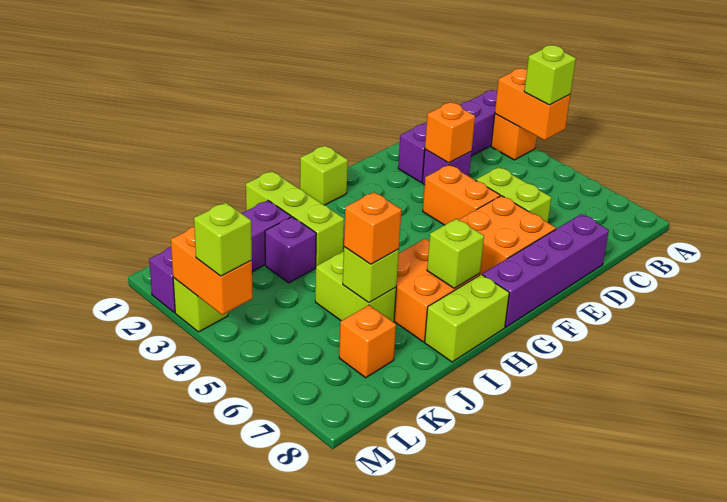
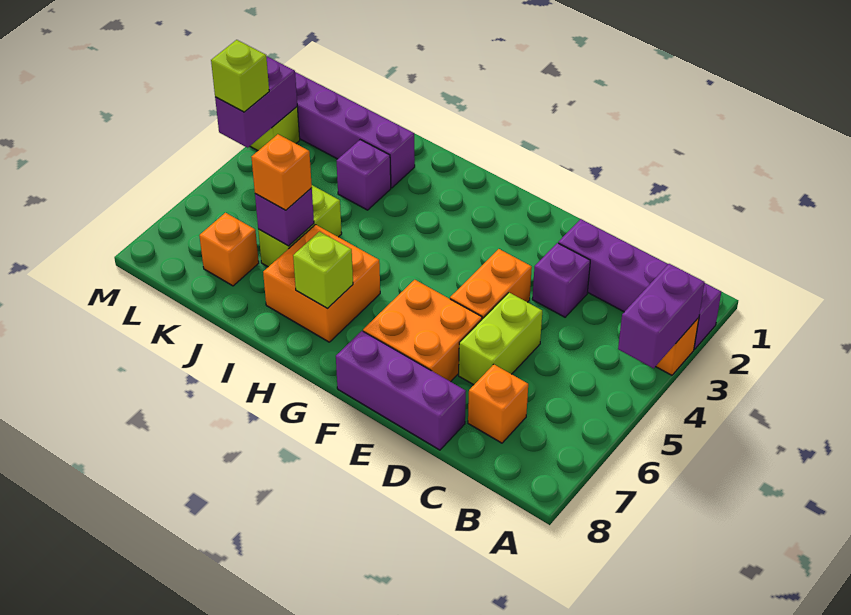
orange brick A3:A4 level 2 -> purple brick A3:A4 level 2
lime brick A4 level 3 -> none
orange brick D3 level 2 -> orange brick C7 level 1
purple brick D8:G8 level 1 -> purple brick D8:F8 level 1
lime brick G1 level 1 -> none
lime brick H8:I8 level 1 -> none
lime brick I1:I3 level 1 -> none
lime brick J6 level 2 -> purple brick J6 level 2
orange brick M3:M4 level 2 -> purple brick M3:M4 level 2

